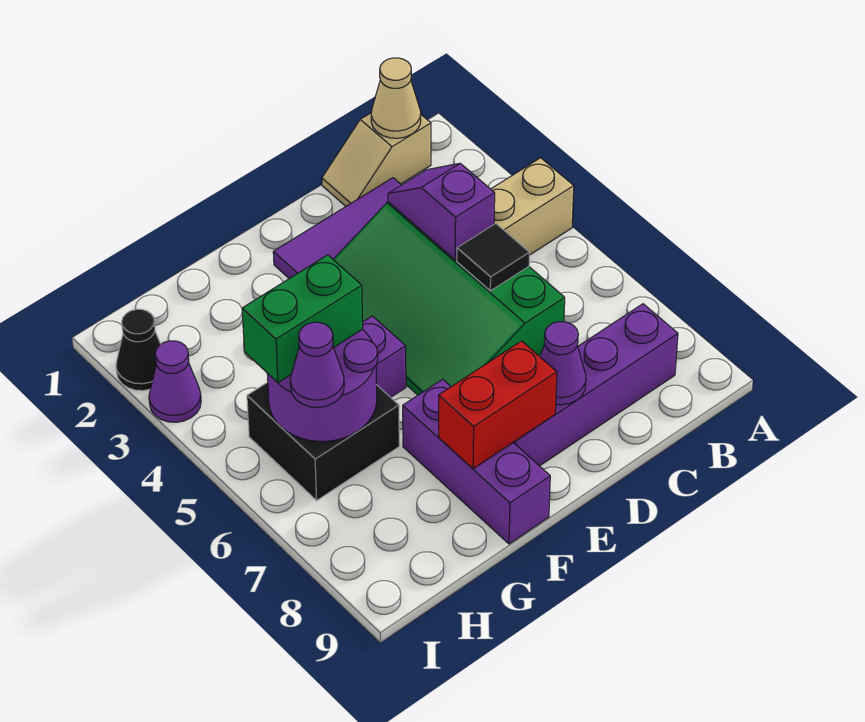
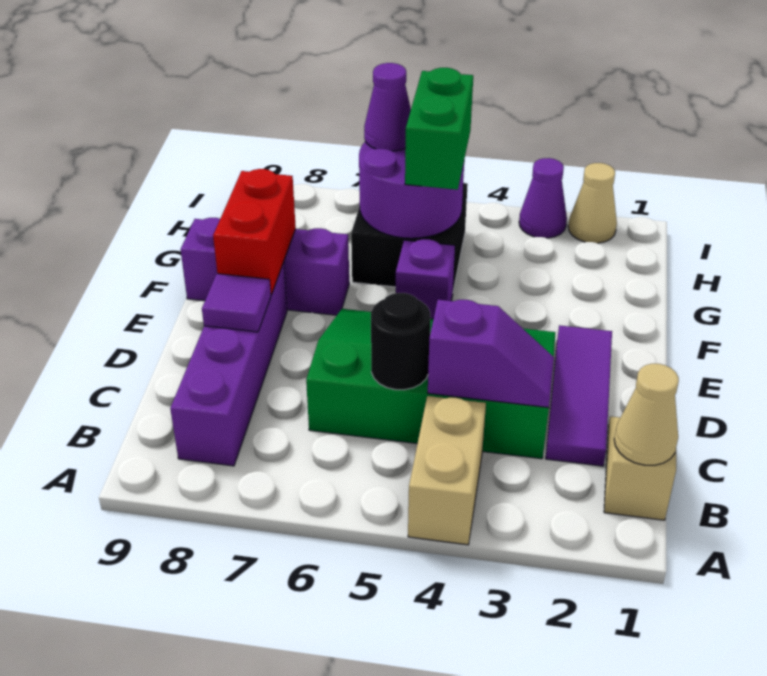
black tile C5 level 2 -> black round brick C5 level 2
purple cone D8 level 2 -> purple tile D8 level 2
black cone I2 level 1 -> tan cone I2 level 1

